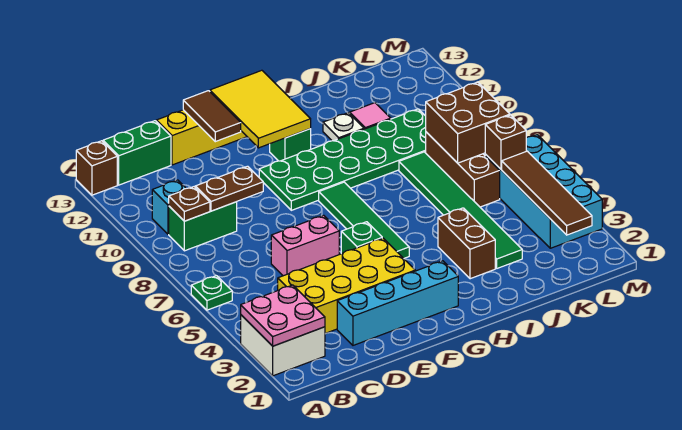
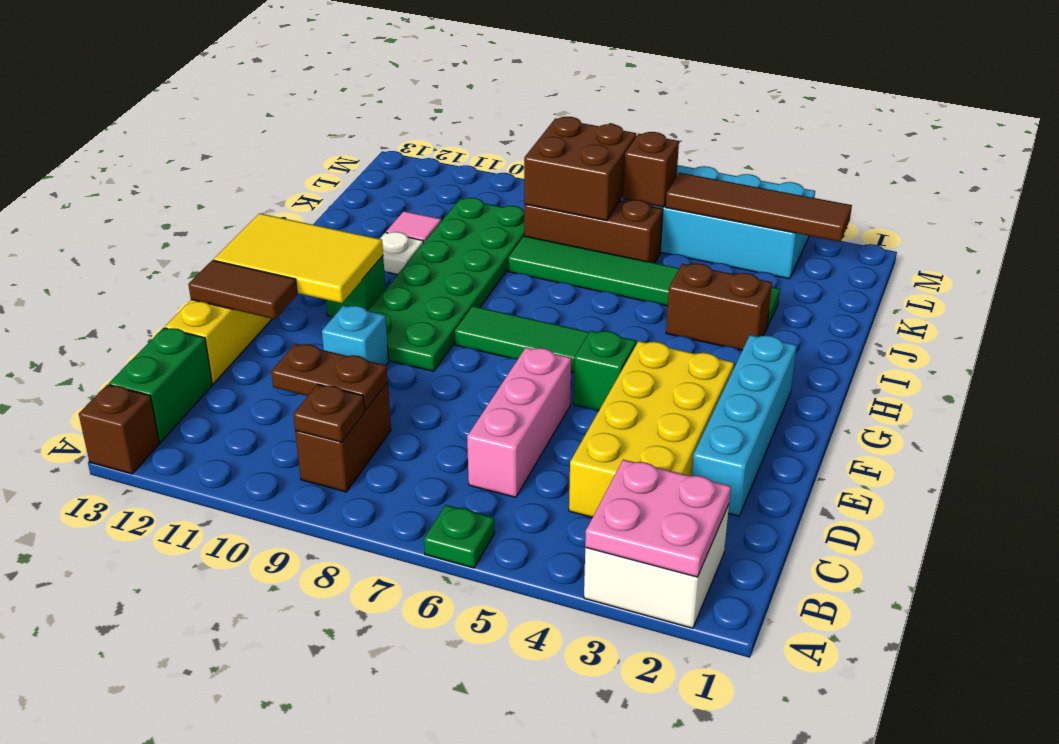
green brick B9:C9 level 1 -> brown brick B9:C9 level 1
cyan brick B10 level 1 -> cyan brick E10 level 1
brown plate C9:D9 level 2 -> brown plate C9:C10 level 2
pink brick D6:E6 level 1 -> pink brick C6:E6 level 1

